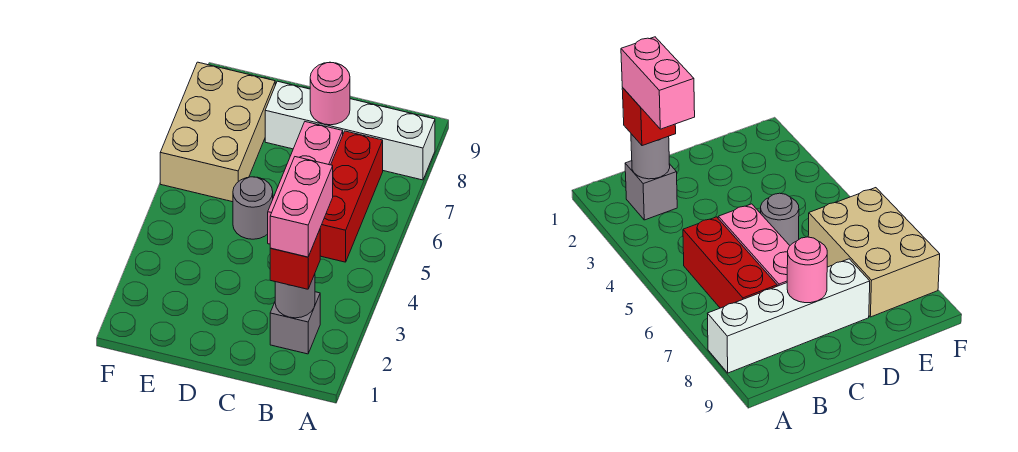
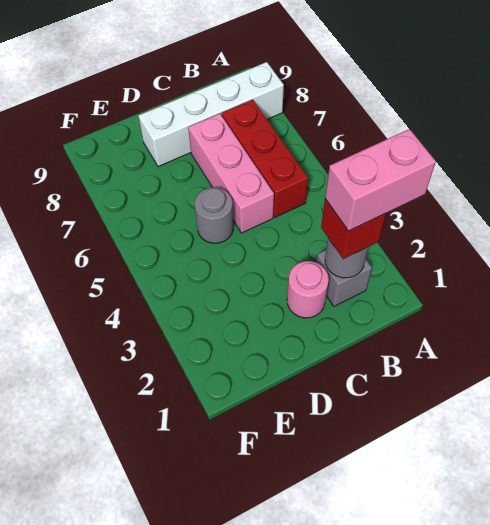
pink brick B2:B3 level 4 -> pink brick A2:B2 level 4
pink round brick C8 level 2 -> pink round brick C2 level 1
tan brick E6:F8 level 1 -> none

